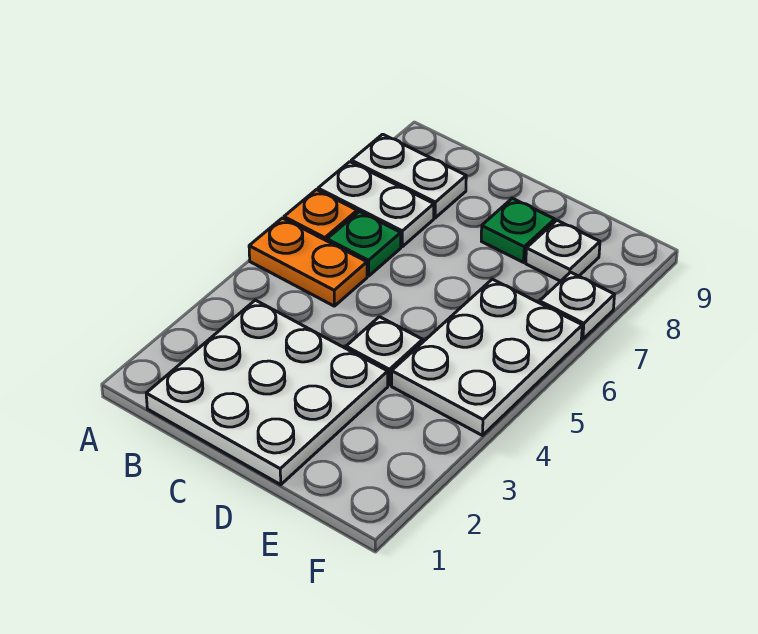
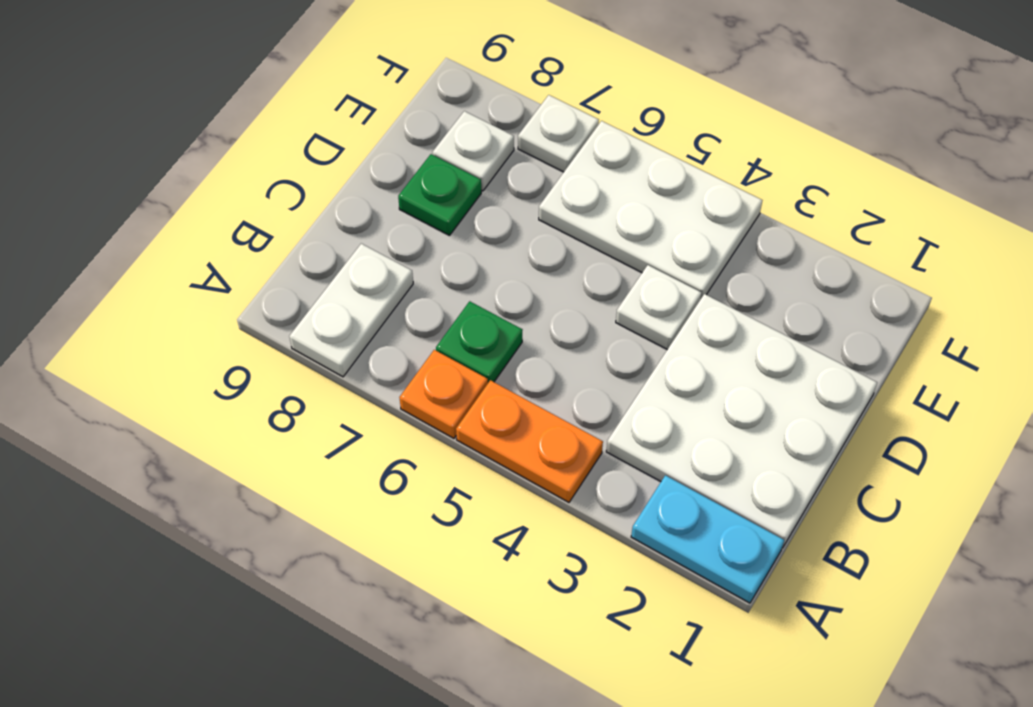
none -> cyan plate A1:A2 level 1
orange plate A5:B5 level 1 -> orange plate A4:A5 level 1
white plate A7:B7 level 1 -> none

